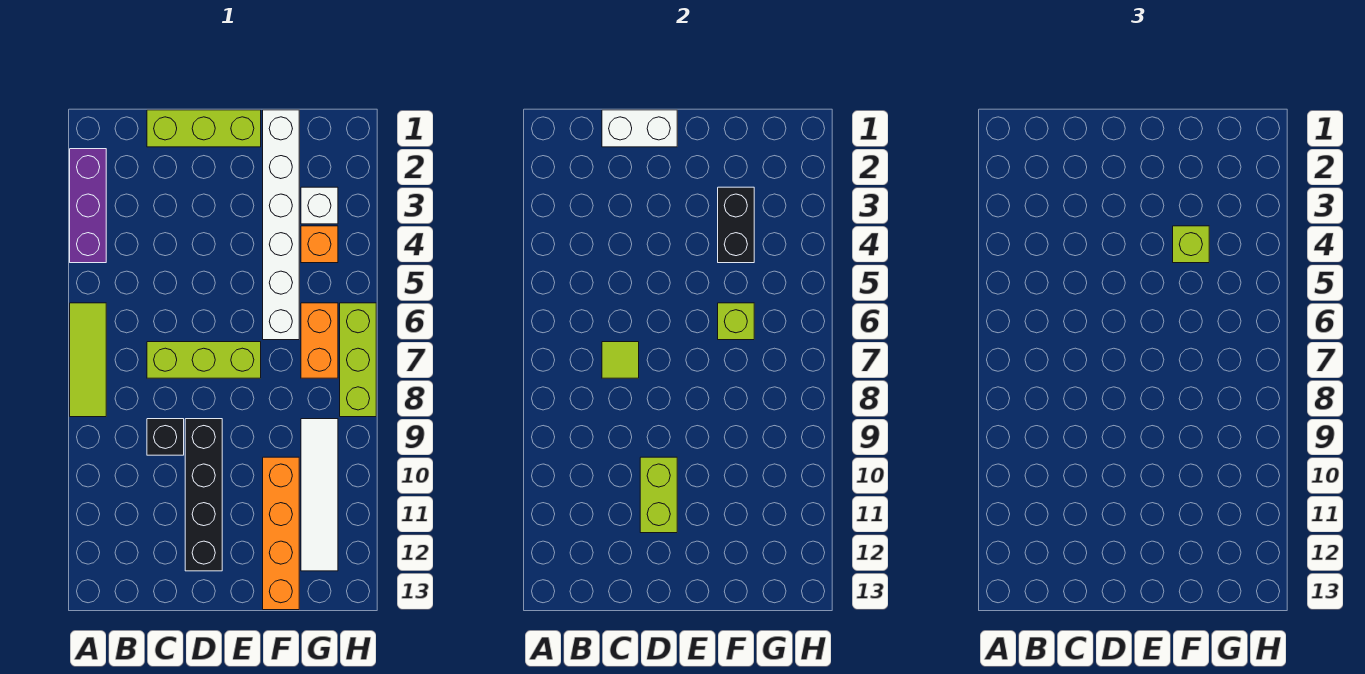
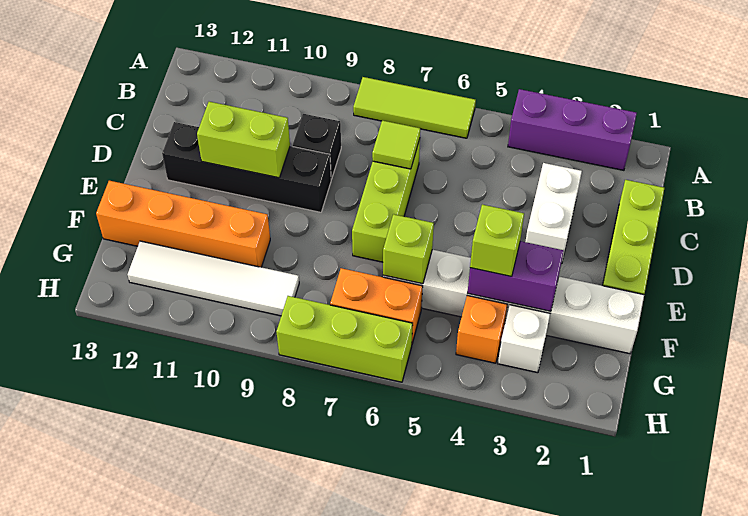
white brick C1:D1 level 2 -> white brick C3:D3 level 1
black brick F3:F4 level 2 -> purple brick F3:F4 level 2

